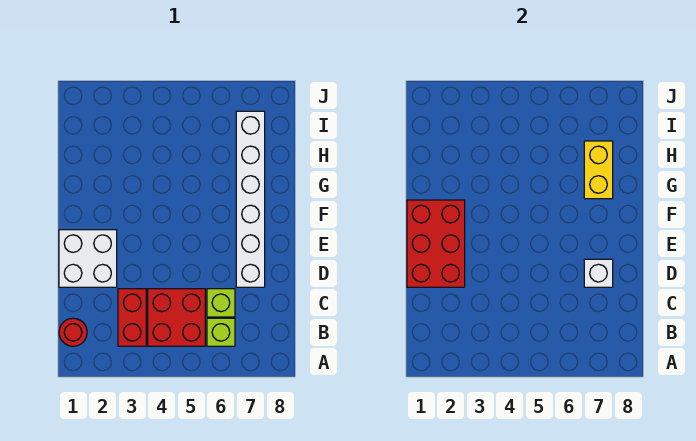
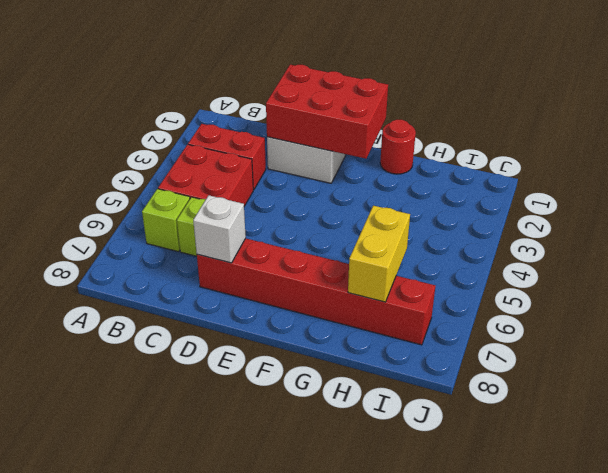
red round brick B1 level 1 -> red round brick G1 level 1
white brick D7:I7 level 1 -> red brick D7:I7 level 1
yellow brick G7:H7 level 2 -> yellow brick H6:H7 level 2

